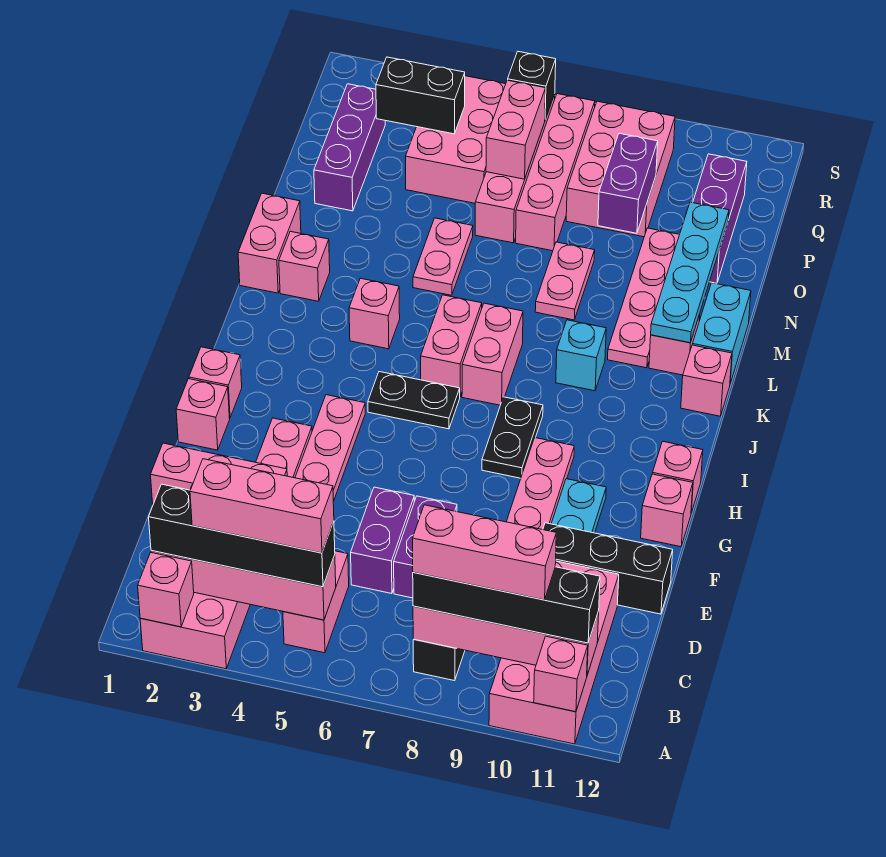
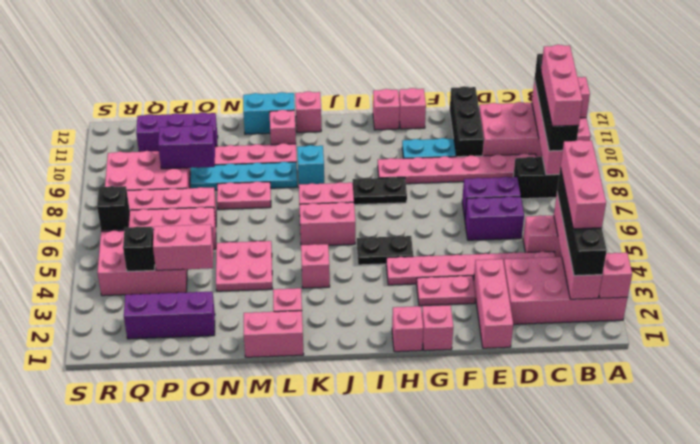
black plate I5:I6 level 1 -> black plate H5:I5 level 1
cyan plate L11:O11 level 2 -> cyan plate L9:O9 level 1
pink plate M5:N5 level 1 -> pink plate M4:N5 level 1
pink brick P6:Q6 level 2 -> pink brick O4:P4 level 2
black brick Q3:Q4 level 2 -> black brick Q4 level 2

